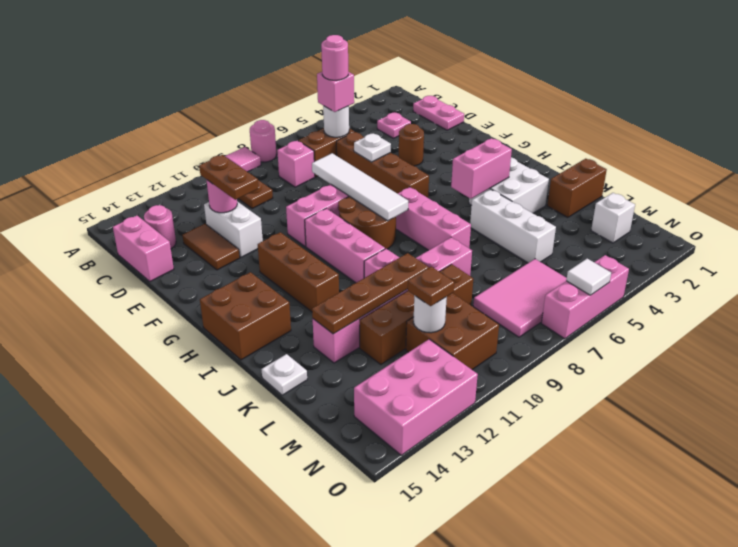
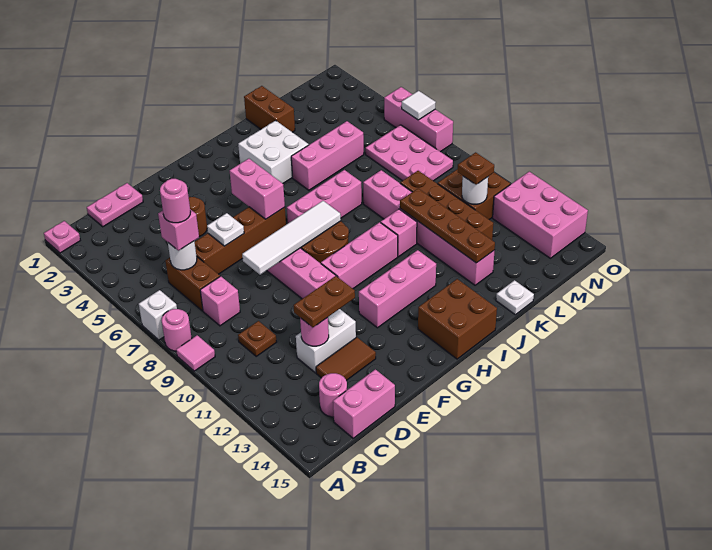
pink plate C3 level 1 -> pink plate A1 level 1
brown brick G12:I12 level 1 -> pink brick G12:I12 level 1
pink brick I4:I5 level 2 -> pink brick G5:G6 level 2
white brick J5:L5 level 1 -> pink brick J5:L5 level 1
white brick M2 level 1 -> white brick A7 level 1
pink tile M6:N8 level 1 -> pink plate M6:N8 level 1

